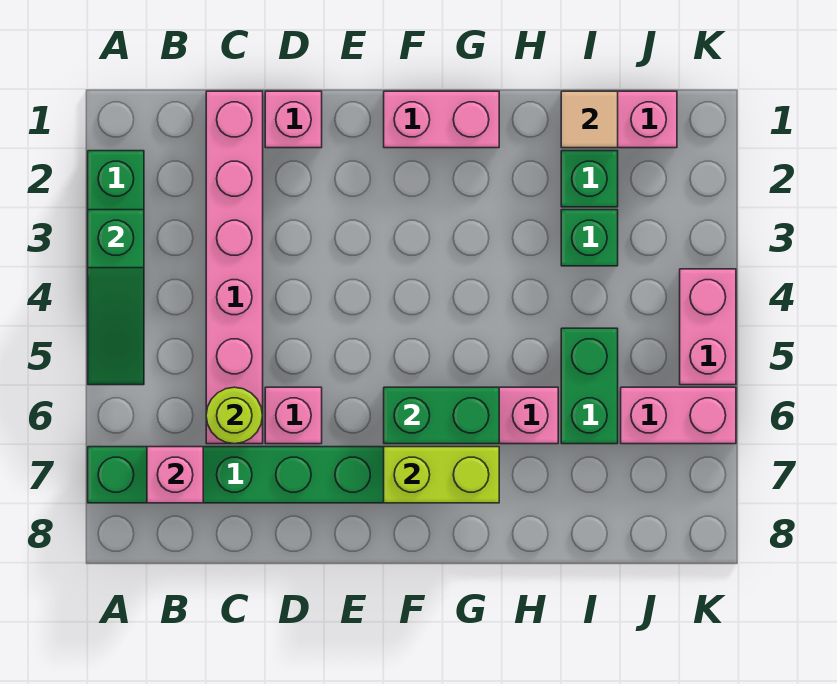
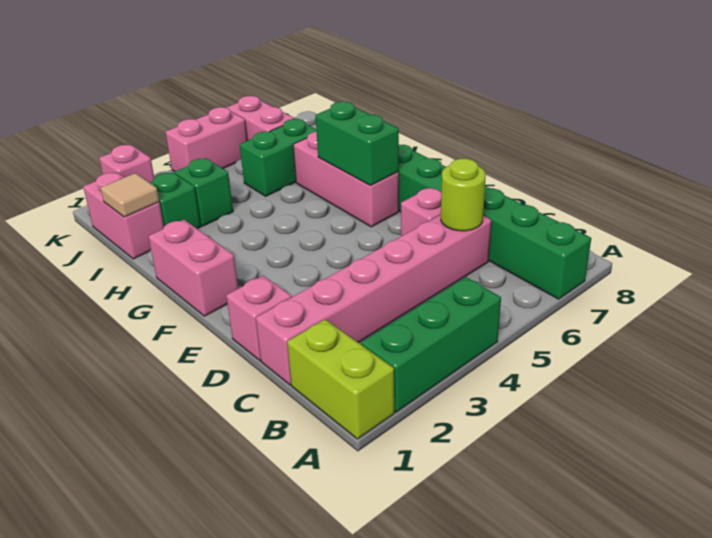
green slope A3:A5 level 2 top 3 -> none
pink brick B7 level 2 -> pink brick K2 level 1
lime brick F7:G7 level 2 -> lime brick A1:B1 level 1

